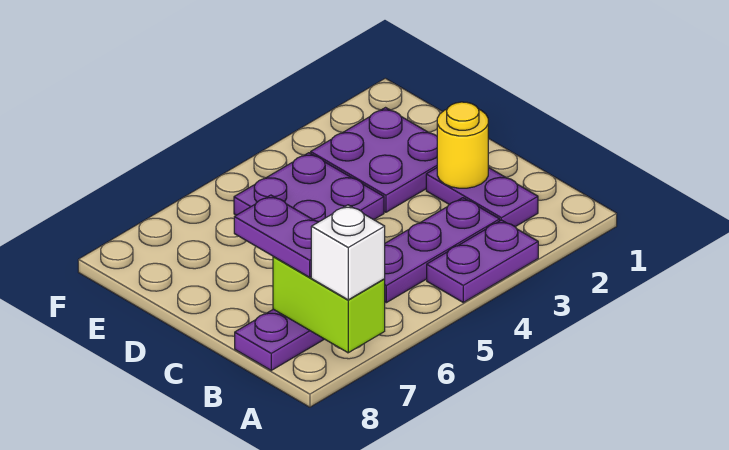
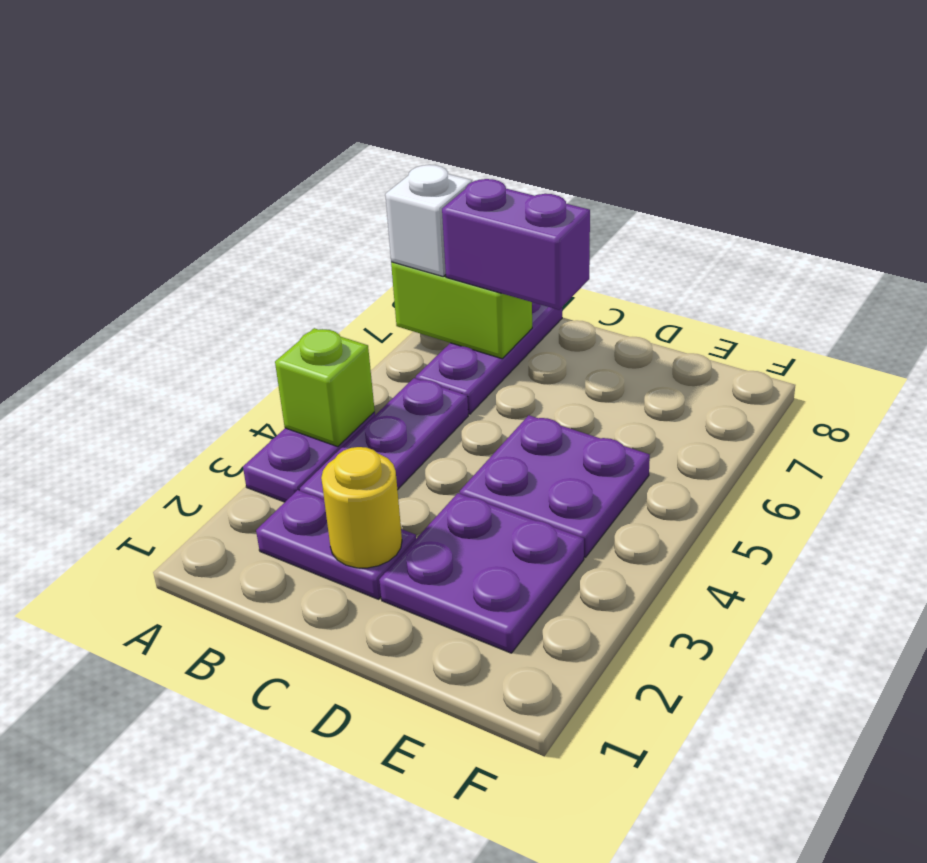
none -> lime brick A4 level 2
purple plate B7:C7 level 3 -> purple brick B7:C7 level 3

